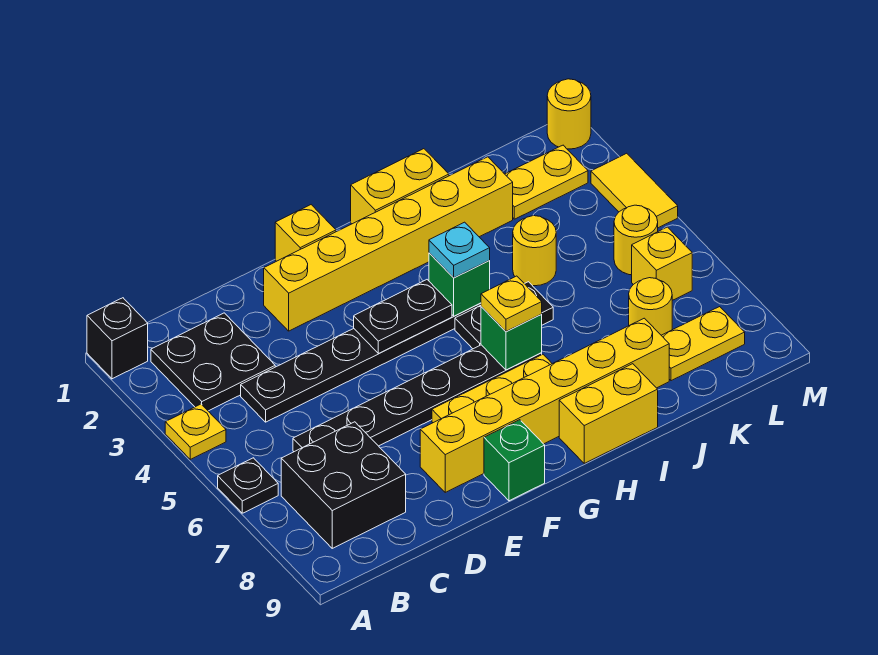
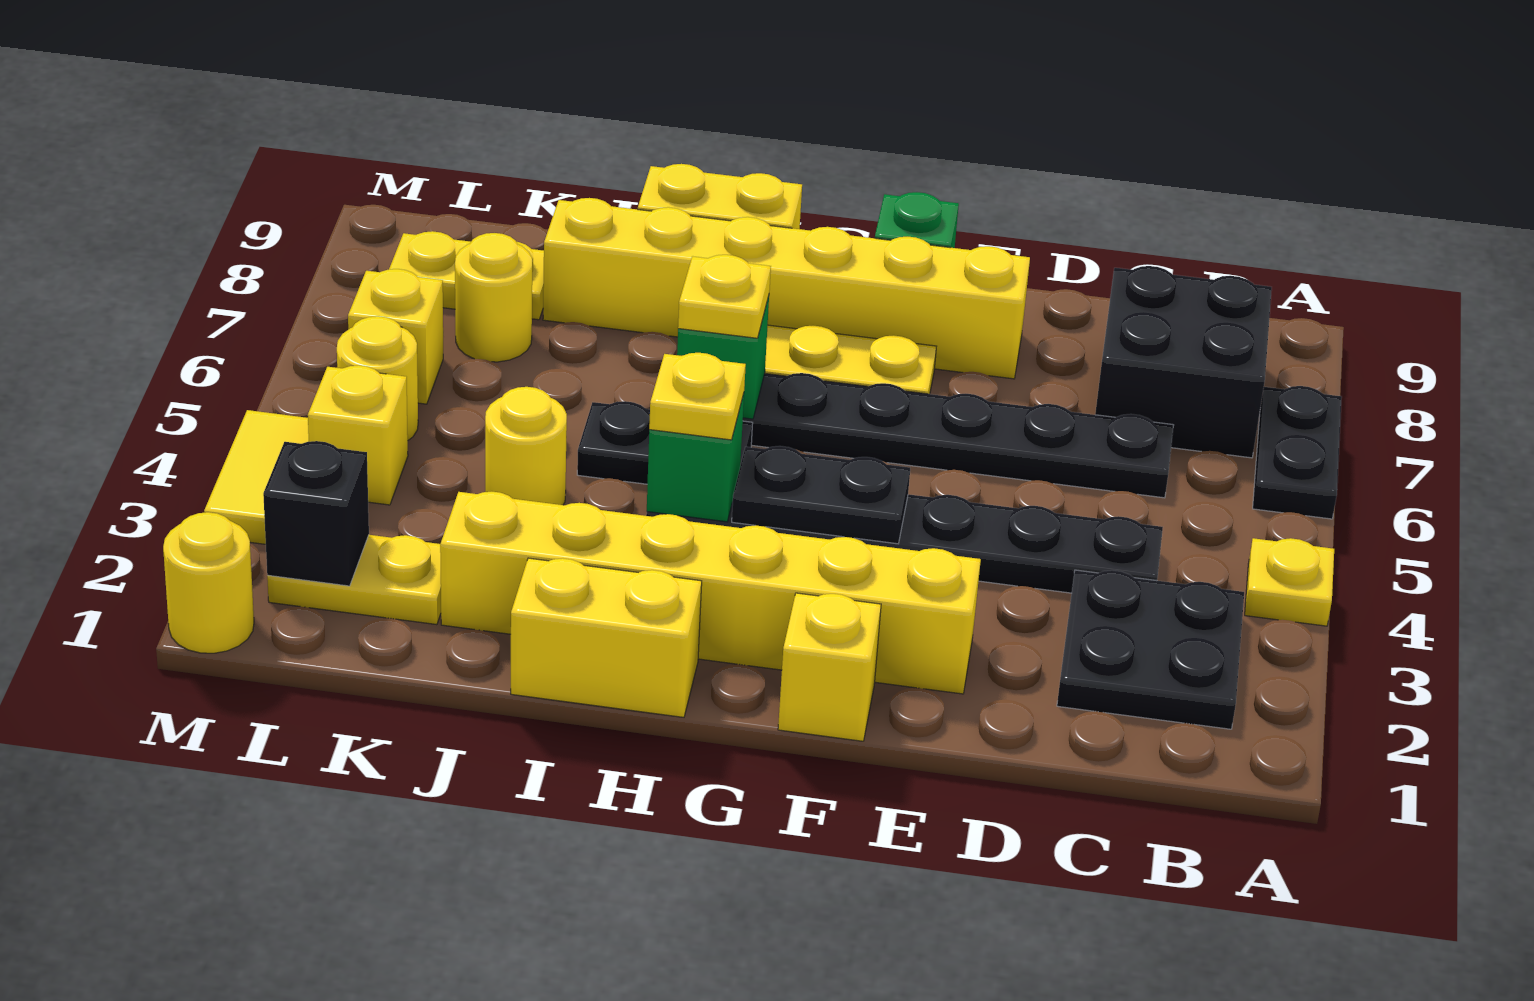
black brick A1 level 1 -> black brick L2 level 2
black plate A6 level 1 -> black plate A6:A7 level 1
cyan plate H4 level 3 -> yellow plate H4 level 3
none -> yellow brick L4 level 1

